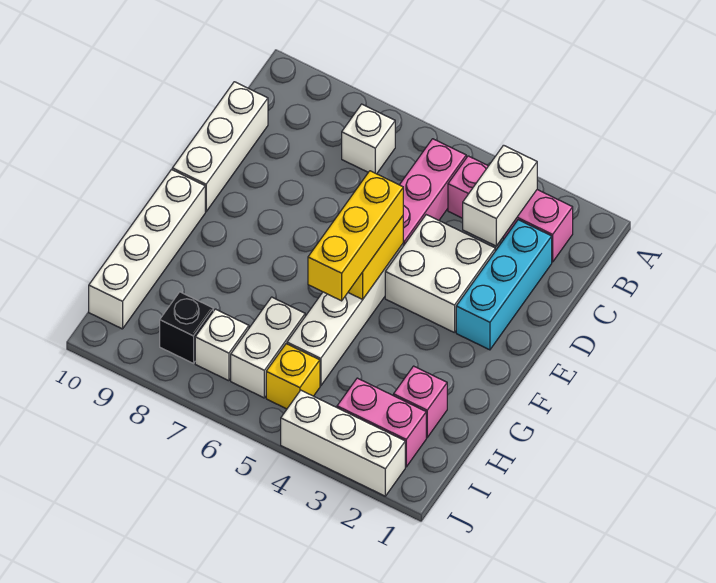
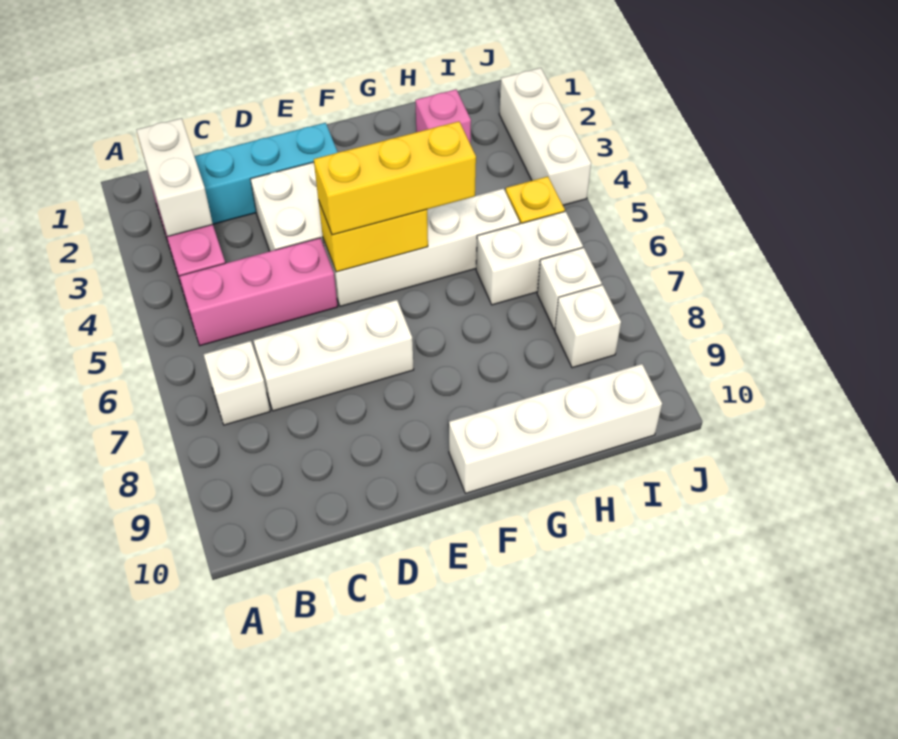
white brick B3:C3 level 2 -> white brick B2:B3 level 2
white brick C10:E10 level 1 -> white brick C7:E7 level 1
pink brick I2:I3 level 1 -> none
black brick I8 level 1 -> white brick I8 level 1

